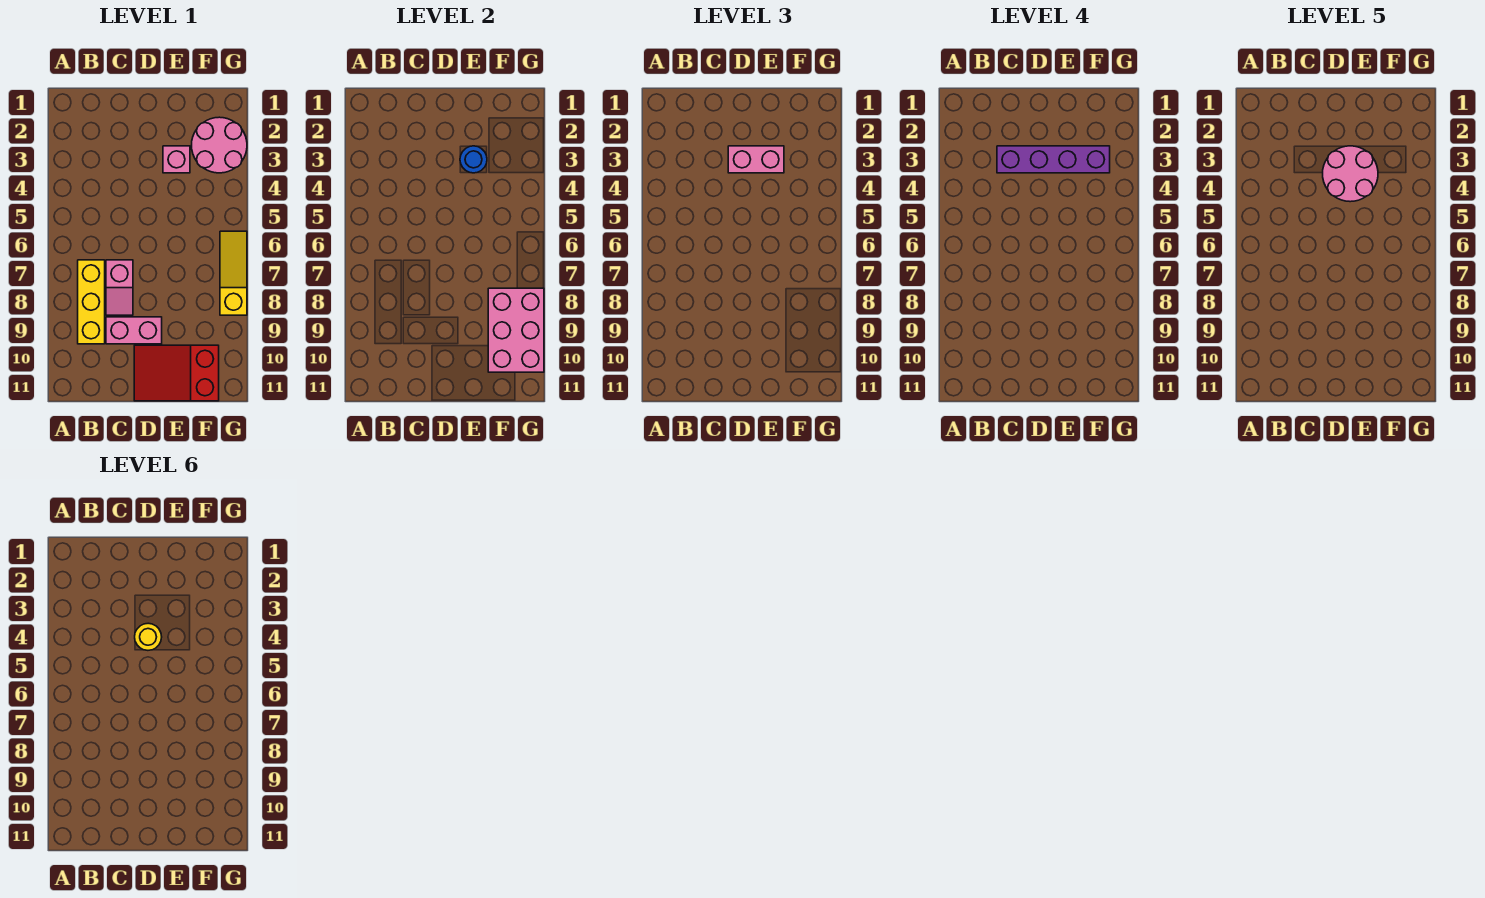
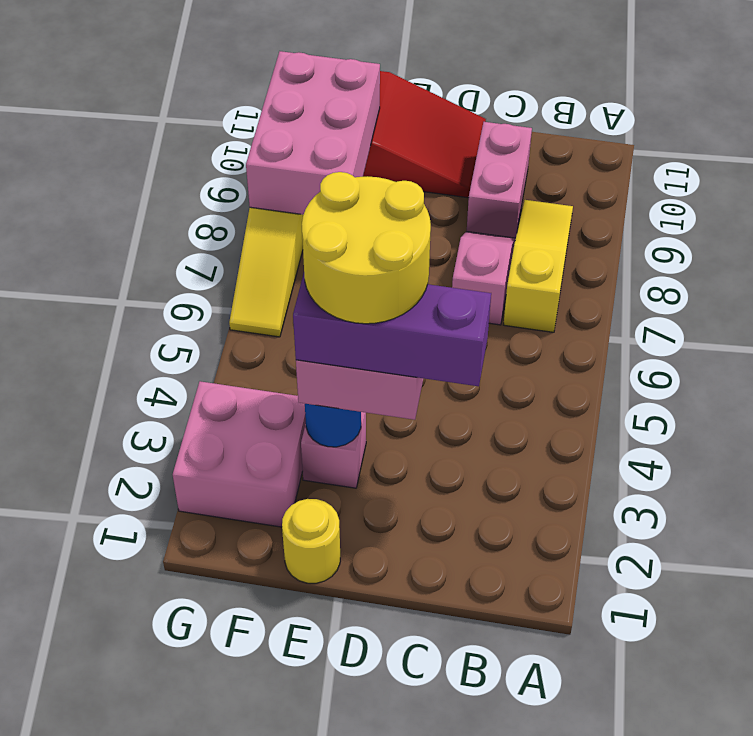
yellow brick B7:B9 level 1 -> yellow slope B7:B9 level 1 top 7
purple brick C3:F3 level 4 -> purple brick C3:E3 level 4
pink brick C9:D9 level 1 -> pink brick C9:C10 level 1
pink round brick D3:E4 level 5 -> yellow round brick D3:E4 level 5
yellow round brick D4 level 6 -> yellow round brick E1 level 1
pink round brick F2:G3 level 1 -> pink brick F2:G3 level 1

